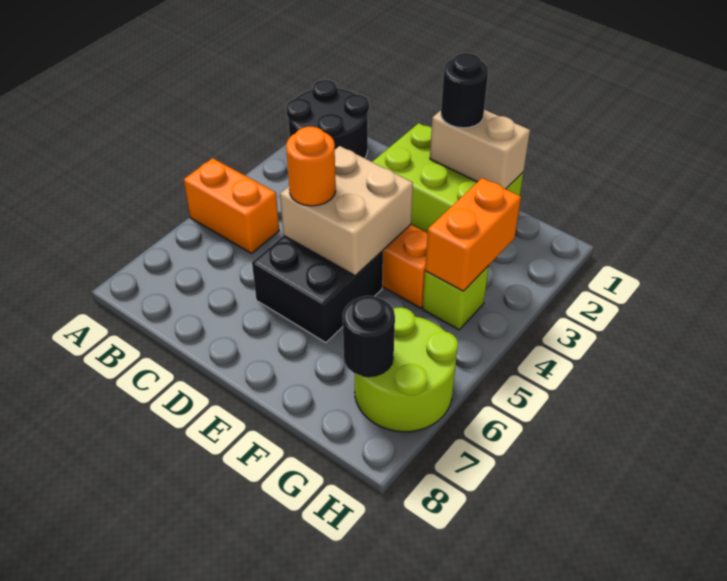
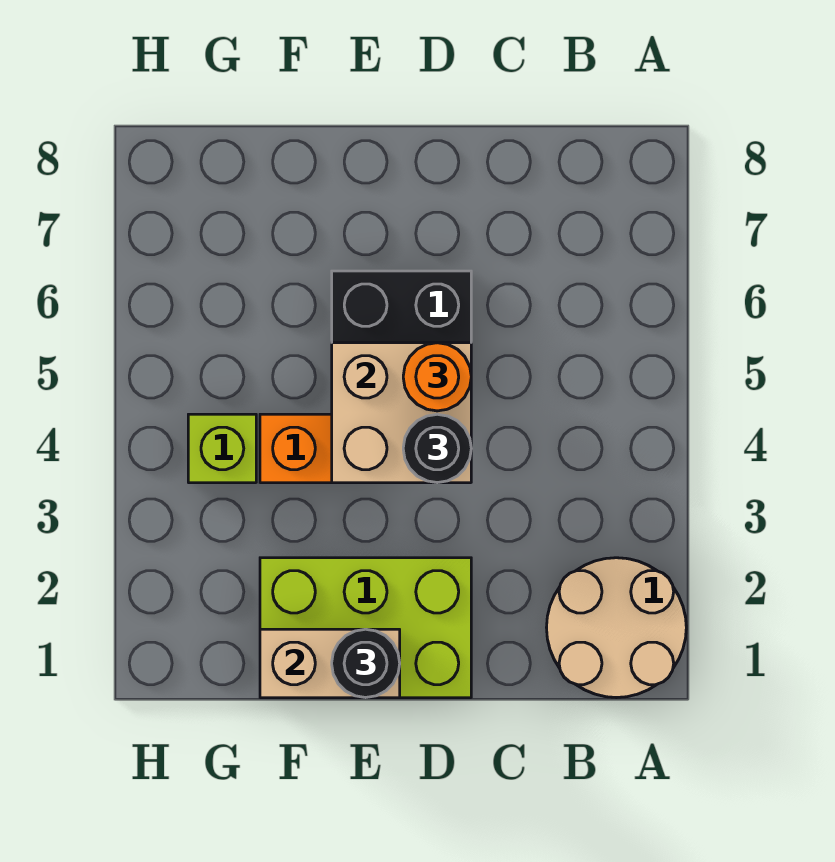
black round brick A1:B2 level 1 -> tan round brick A1:B2 level 1
orange brick A5:B5 level 1 -> none
orange brick G3:G4 level 2 -> none
lime round brick G6:H7 level 1 -> none
black round brick G7 level 2 -> black round brick D4 level 3

